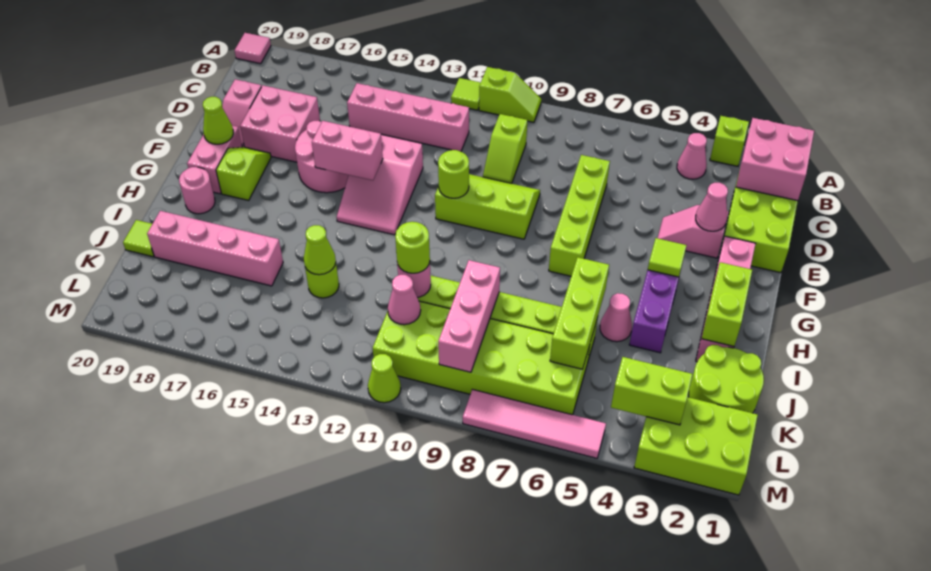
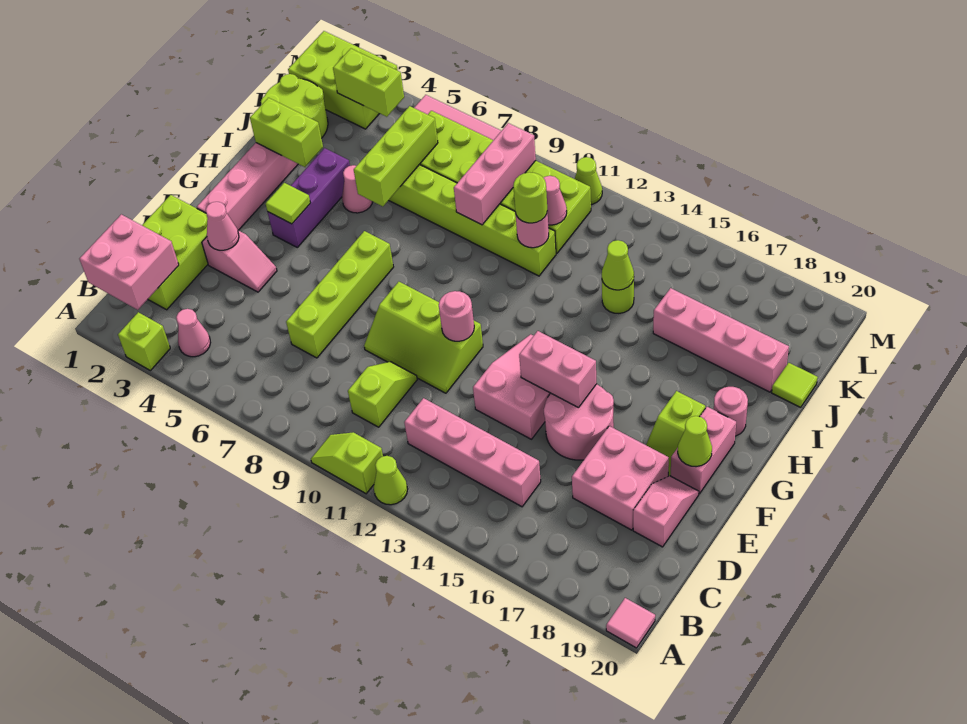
lime tile A12 level 1 -> lime cone A12 level 1
lime round brick F11 level 2 -> pink round brick F11 level 2
lime brick H2:I2 level 2 -> lime brick I2:I3 level 2

